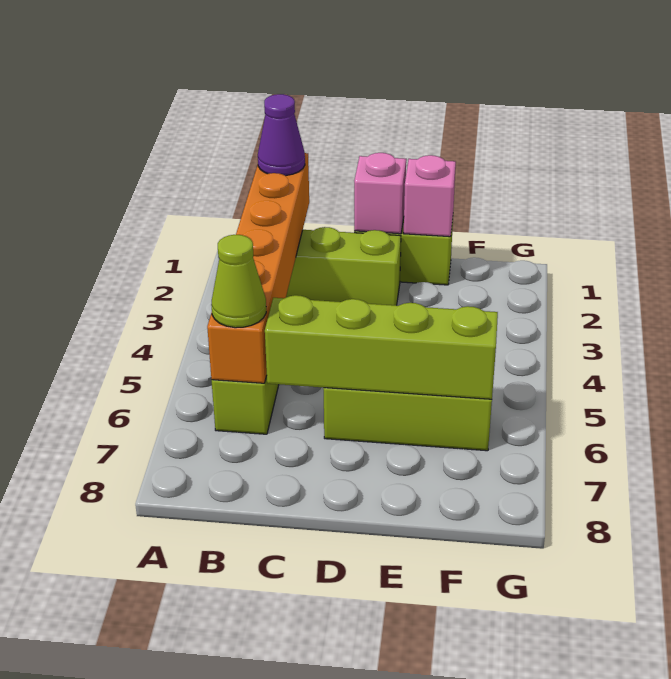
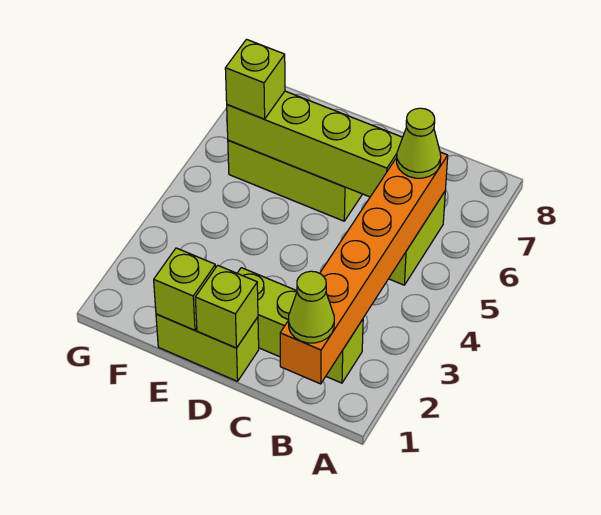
purple cone B1 level 3 -> lime cone B1 level 3
pink brick D1 level 2 -> lime brick D1 level 2
pink brick E1 level 2 -> lime brick E1 level 2
none -> lime brick F6 level 3

